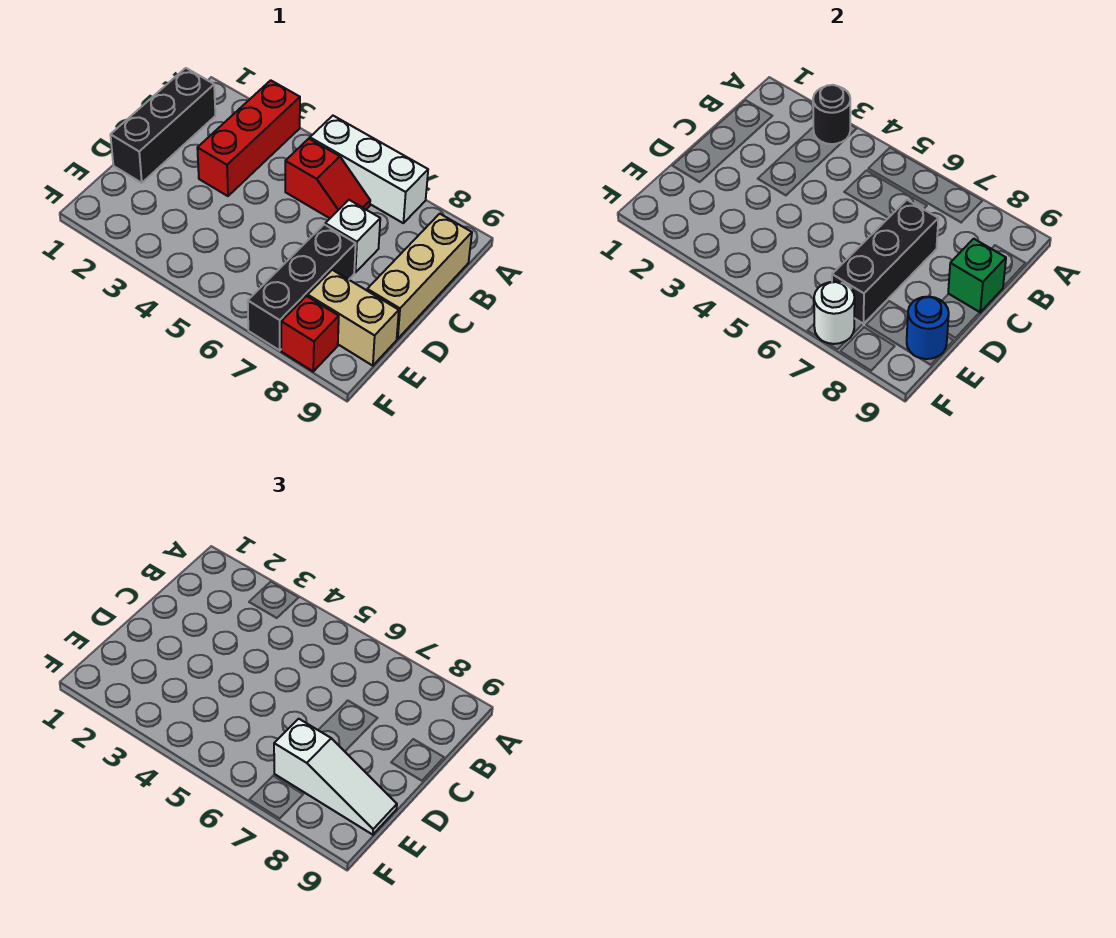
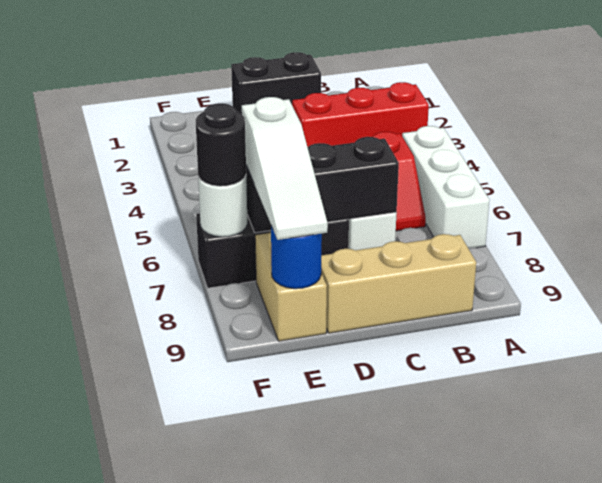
black round brick A3 level 2 -> black round brick F7 level 3
black brick B1:D1 level 1 -> black brick C1:D1 level 1
green brick C9 level 2 -> none
red brick F8 level 1 -> none

